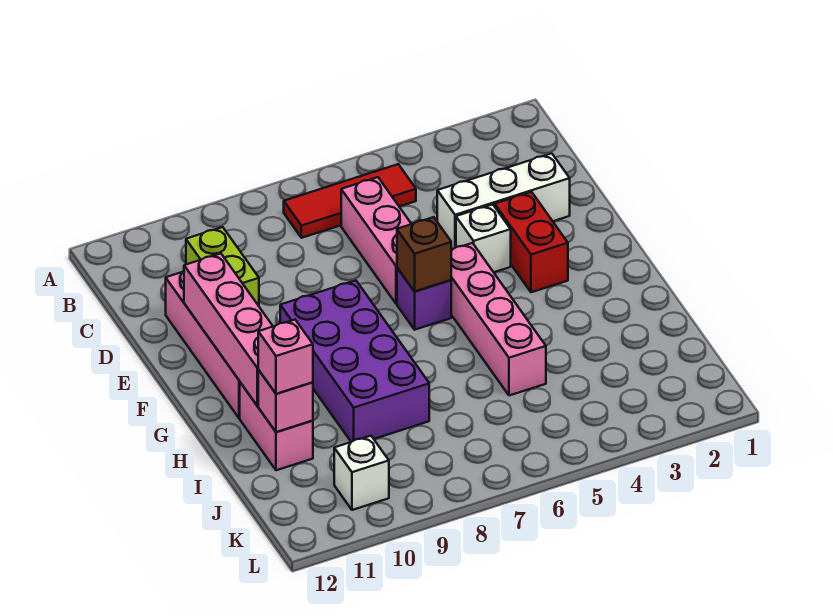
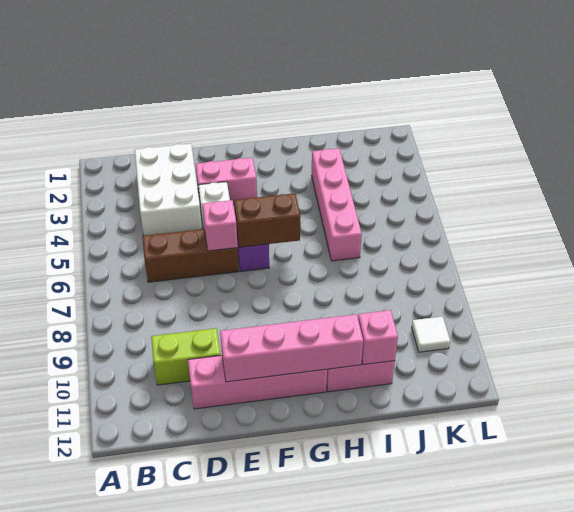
red tile B5:B7 level 1 -> none
pink brick C6:E6 level 1 -> brown brick C6:E6 level 1
white brick D2:D4 level 1 -> white brick C2:D4 level 1
red brick E3:F3 level 1 -> pink brick E3:F3 level 1
pink brick F5:I5 level 1 -> pink brick I3:I6 level 1
brown brick F6 level 2 -> brown brick F6:G6 level 2
purple brick F8:I9 level 1 -> none
pink brick I11 level 3 -> pink brick E6 level 2
white brick K10 level 1 -> white tile K10 level 1

